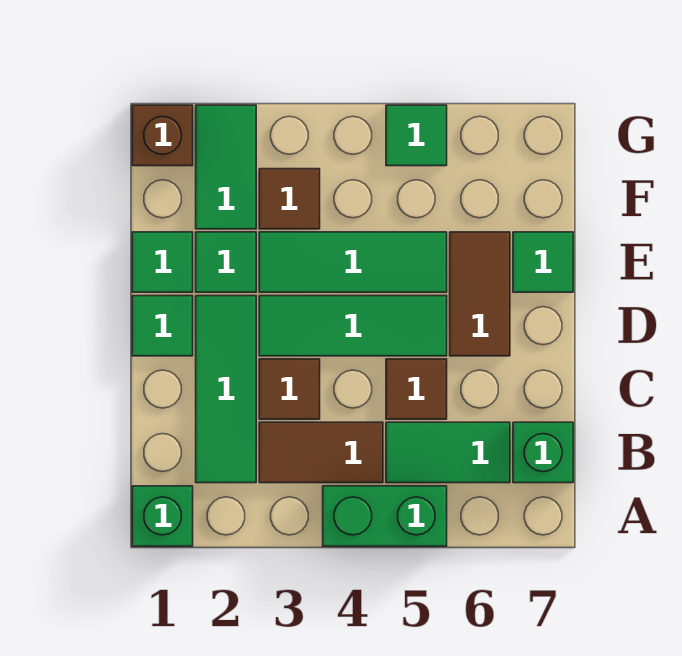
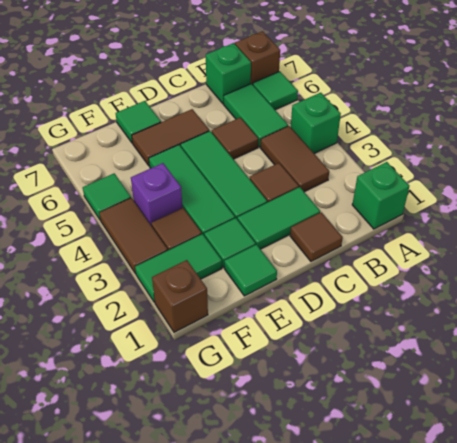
green brick A4:A5 level 1 -> green brick A4 level 1
none -> brown brick A7 level 1
green tile B2:D2 level 1 -> green tile C2:D2 level 1
none -> brown tile C1 level 1
green tile D1 level 1 -> green tile A6 level 1
none -> purple brick F4 level 1
none -> brown tile G3:G4 level 1

